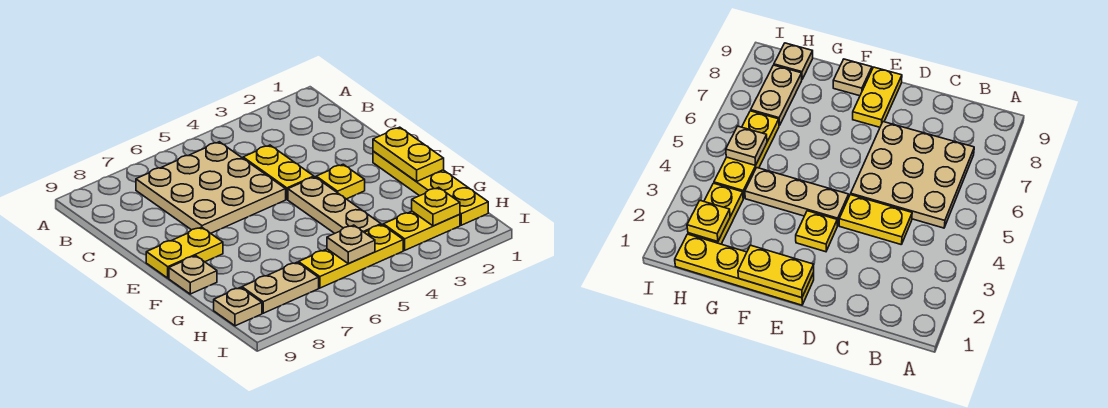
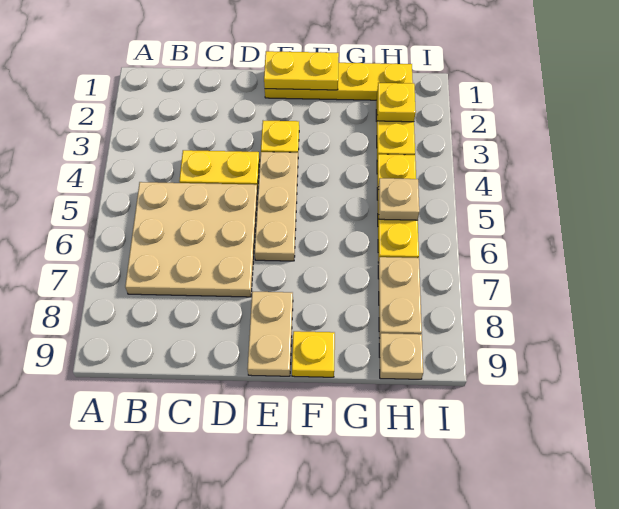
tan plate E4:G4 level 1 -> tan plate E4:E6 level 1
yellow plate E8:E9 level 1 -> tan plate E8:E9 level 1
tan plate F9 level 1 -> yellow plate F9 level 1

